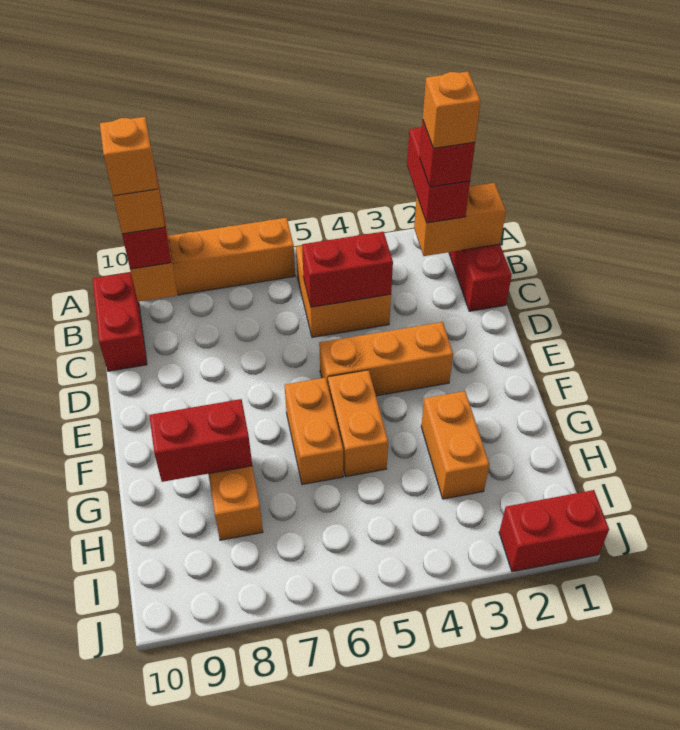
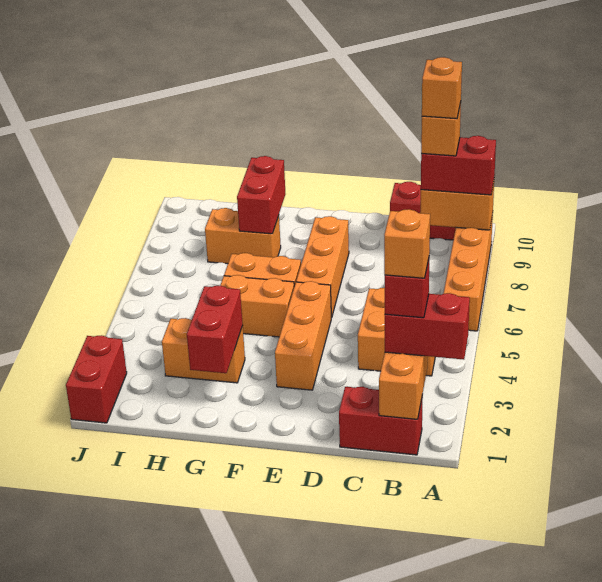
red brick C4:C5 level 2 -> red brick G2:G3 level 2
none -> orange brick E6:E8 level 1

